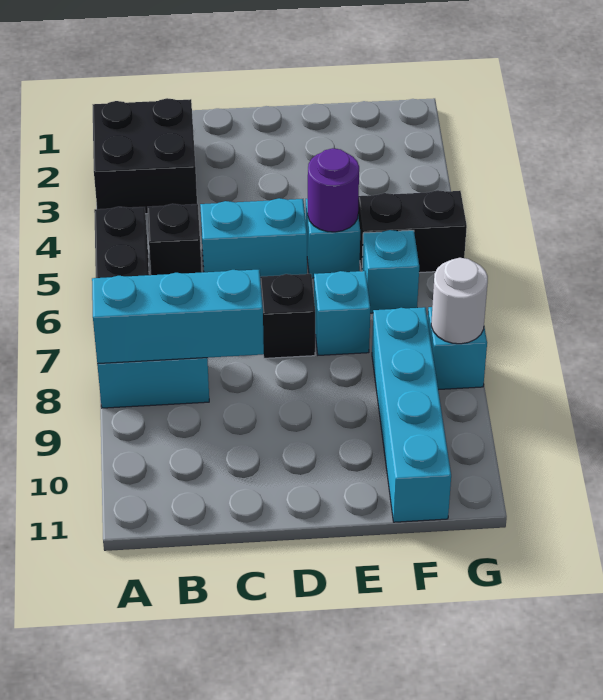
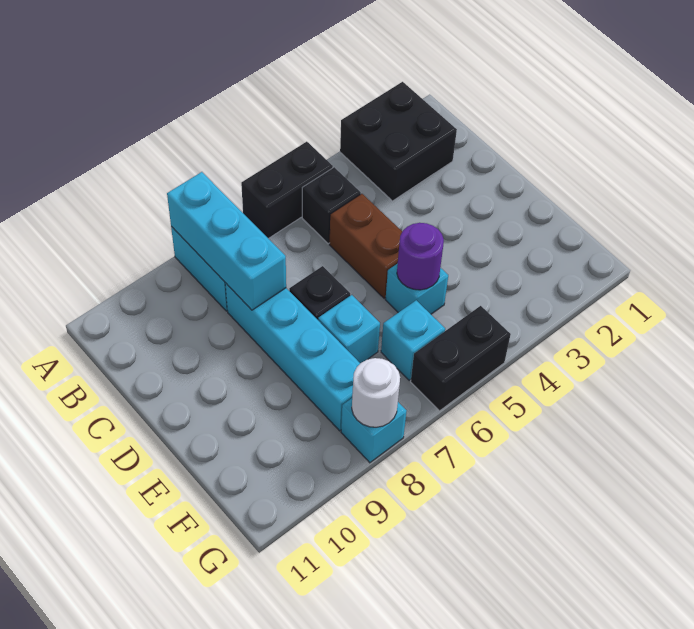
cyan brick C5:D5 level 1 -> brown brick C5:D5 level 1
black brick F5:G5 level 1 -> black brick G5:G6 level 1
cyan brick F8:F11 level 1 -> cyan brick C8:F8 level 1

